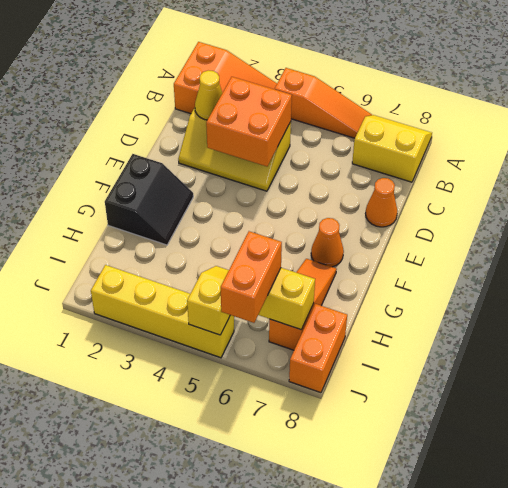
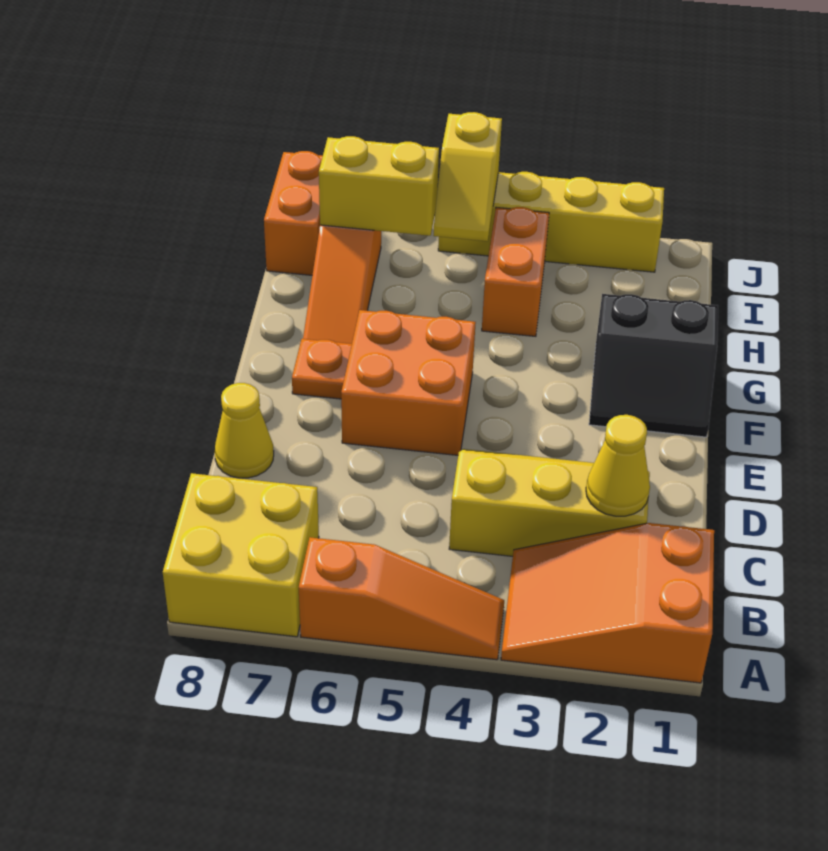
orange slope A4:A6 level 1 top 4 -> orange slope A4:A6 level 1 top 6
yellow slope A7:B8 level 1 top B -> yellow brick A7:B8 level 1
orange brick C3:D4 level 2 -> orange brick E5:F6 level 1
orange cone D8 level 1 -> yellow cone D8 level 1
black slope F1:G2 level 1 top 1 -> black slope F1:G2 level 1 top G
orange cone F7 level 1 -> orange plate F7 level 1
orange brick I6:J6 level 3 -> orange brick H4:I4 level 1

